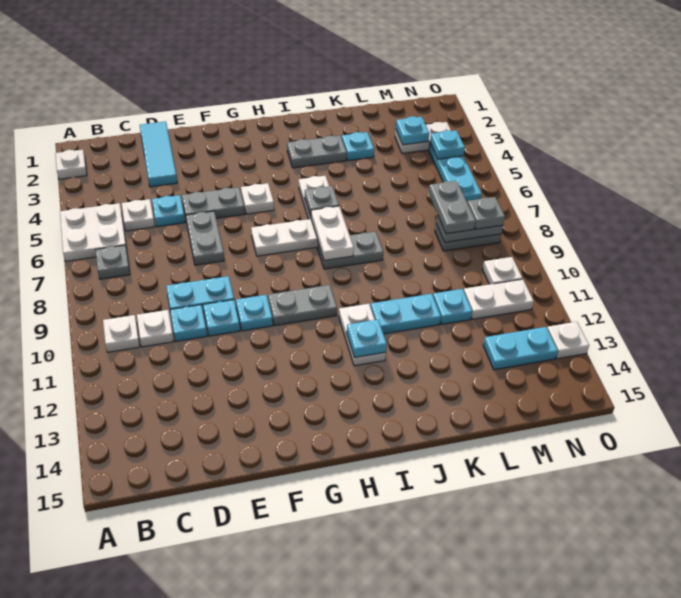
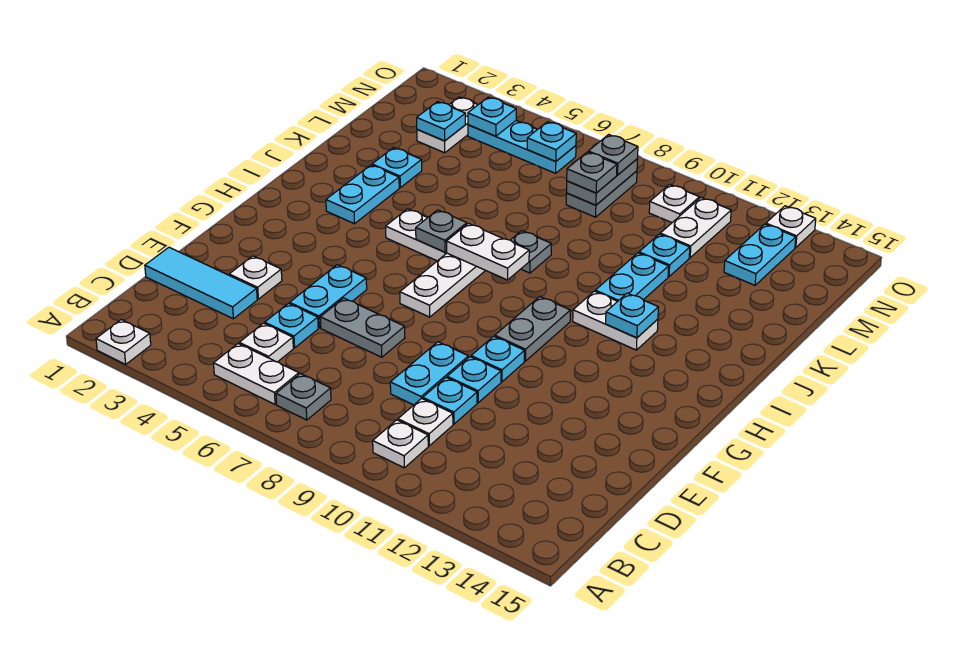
white plate A5:B6 level 1 -> white plate B5:B6 level 1
grey plate E5:F5 level 1 -> cyan plate E5:F5 level 1
white plate G5 level 1 -> white plate E3 level 1
grey plate I3:J3 level 1 -> cyan plate I3:J3 level 1
grey plate I8:J8 level 1 -> grey plate J8 level 1
grey plate M7:M8 level 3 -> grey plate M8 level 3
none -> cyan plate N6 level 2

